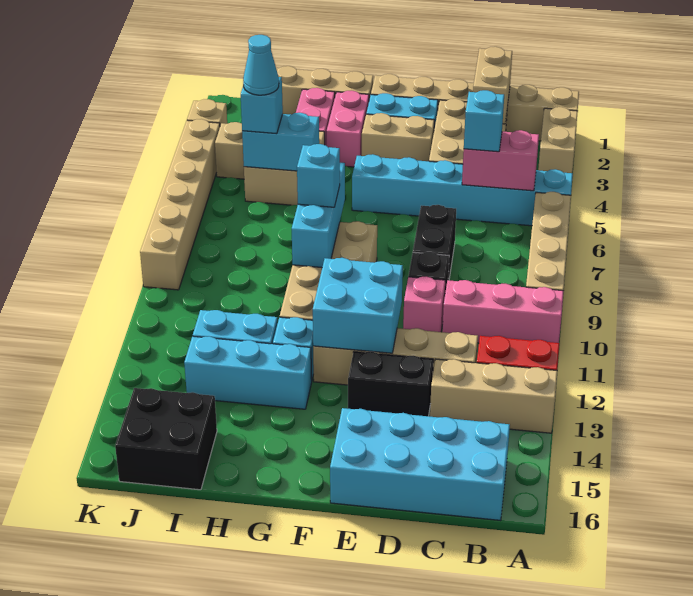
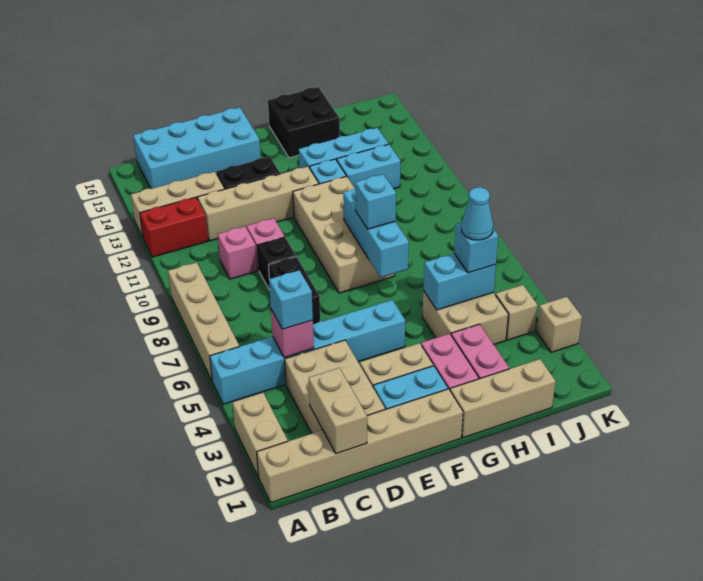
pink brick A10:C10 level 1 -> pink brick C10 level 1
pink brick B5:C5 level 2 -> pink brick C5 level 2
cyan brick E11:F12 level 2 -> none
black brick I15:J16 level 1 -> black brick G15:H16 level 1
tan brick K4:K9 level 1 -> none

